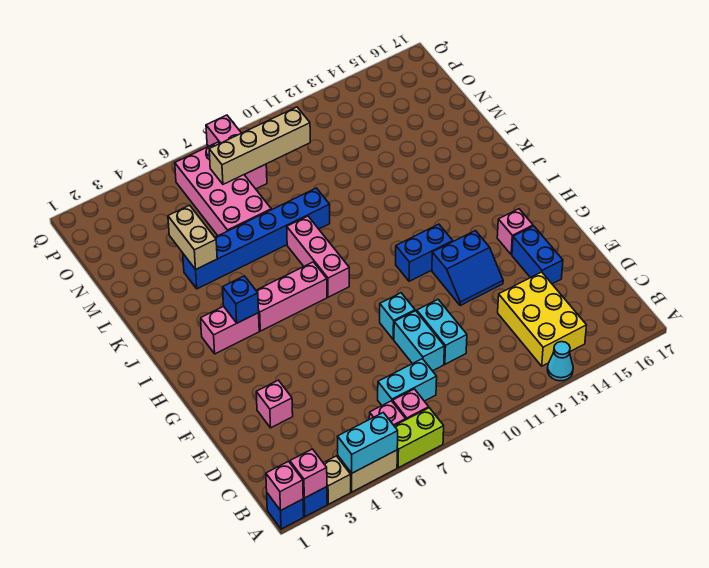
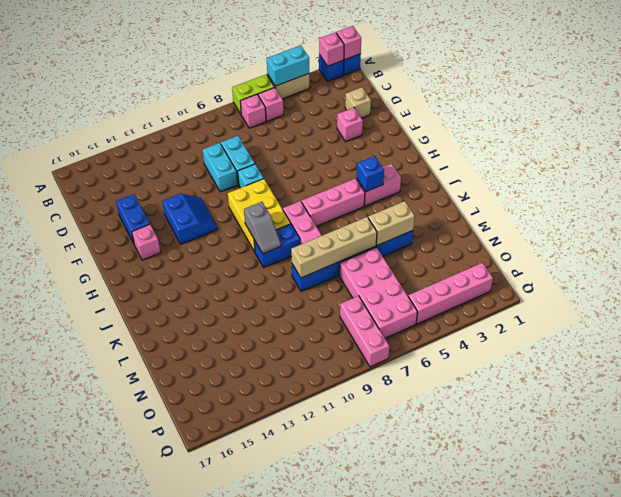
tan brick A3 level 1 -> tan brick D2 level 1
cyan cone A13 level 1 -> none
yellow brick B13:D14 level 1 -> yellow brick G9:I10 level 1
cyan brick C7:C8 level 1 -> none
blue slope F12:G13 level 1 top G -> blue slope F12:G13 level 1 top 13
blue brick H11:H12 level 1 -> blue brick J9:J10 level 1
none -> grey slope I10:J10 level 2 top I
tan brick L4:M4 level 2 -> tan brick L4:L5 level 2
tan brick O7:O10 level 2 -> tan brick L6:L9 level 2
none -> pink brick P2:P5 level 1

